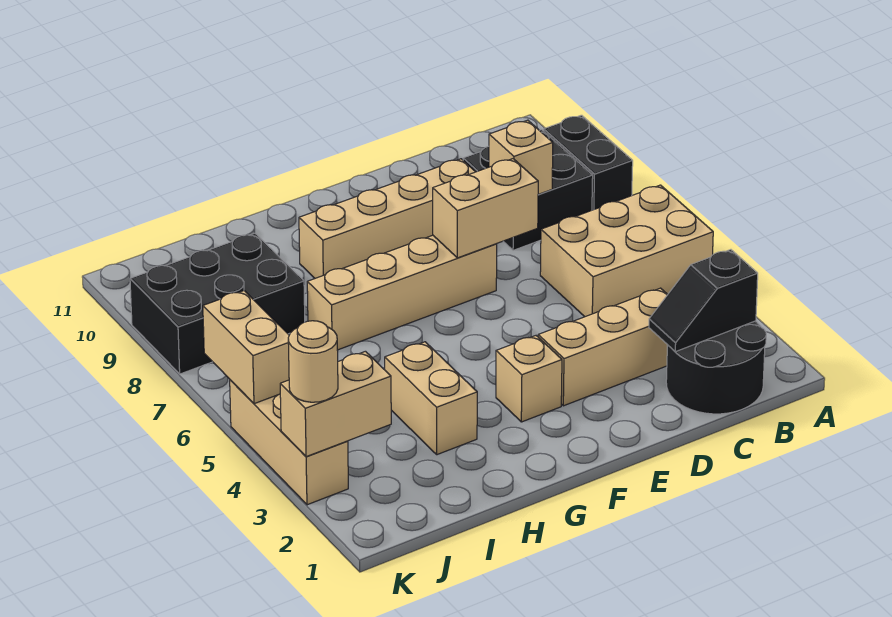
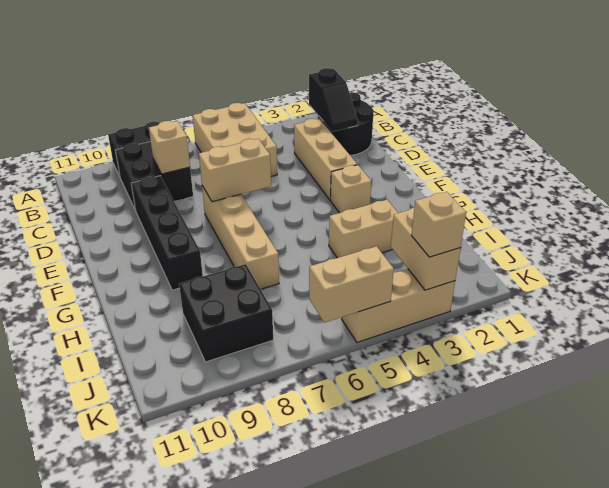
tan brick D7:E7 level 2 -> tan brick E6:E7 level 2
tan brick D9:G9 level 1 -> black brick D9:G9 level 1
black brick I8:K9 level 1 -> black brick I8:J9 level 1
tan round brick K3 level 3 -> tan brick K3 level 3

